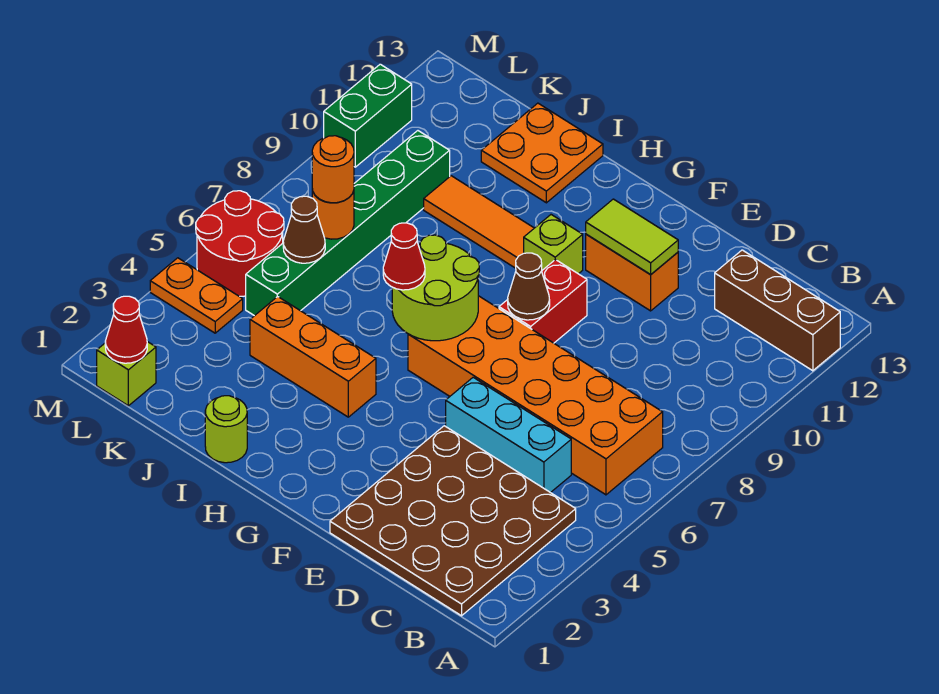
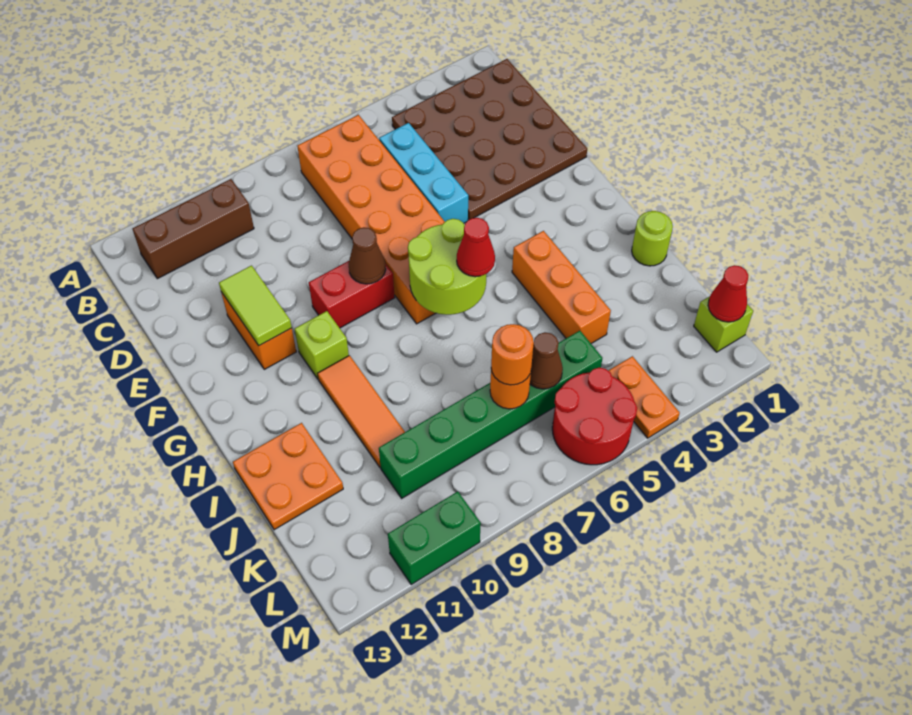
brown brick A12:C12 level 1 -> brown brick B10:B12 level 1

